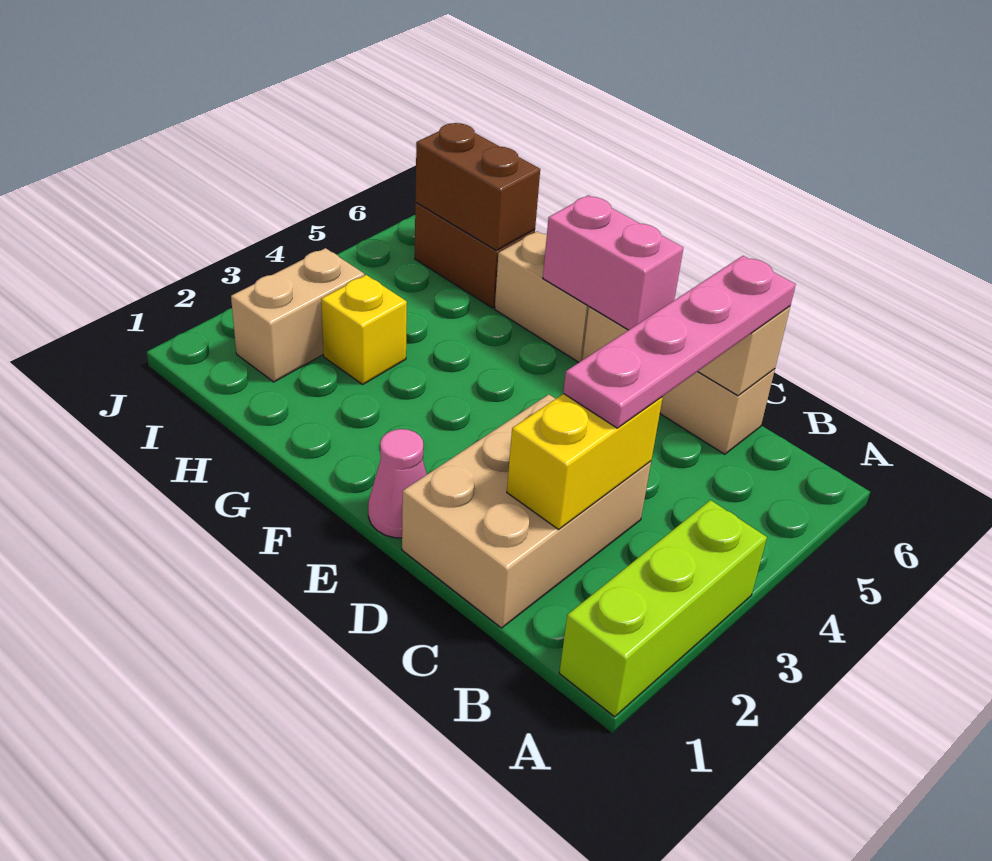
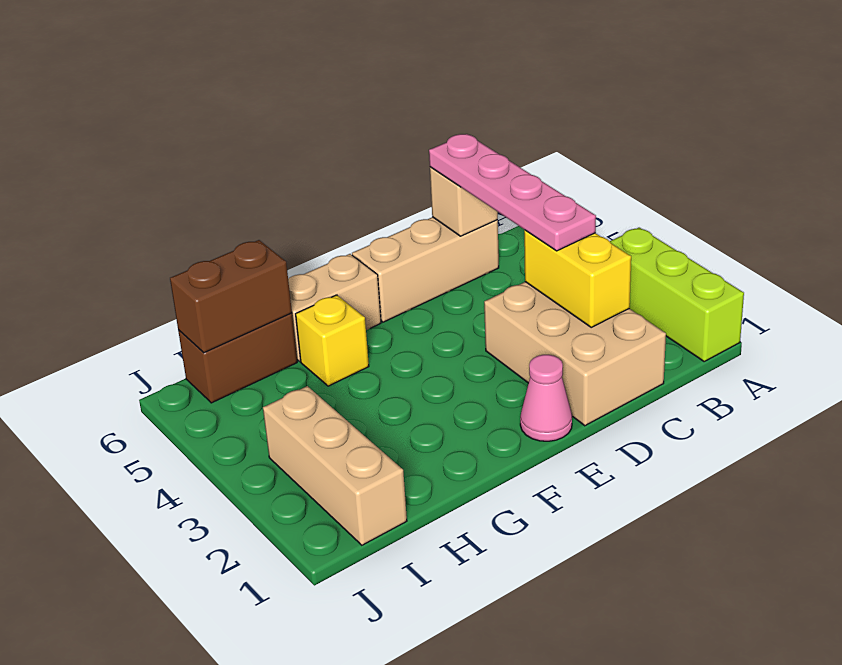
pink brick E6:F6 level 2 -> none
yellow brick H3 level 1 -> yellow brick G5 level 1
tan brick I2:I3 level 1 -> tan brick I1:I3 level 1

